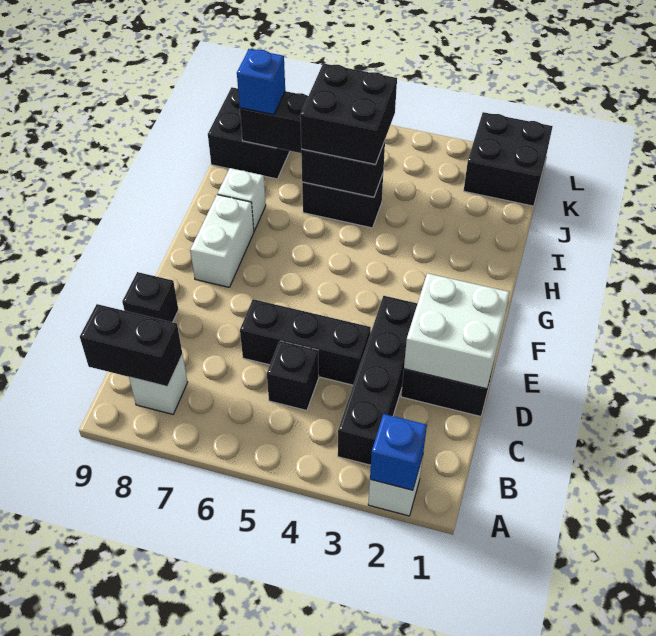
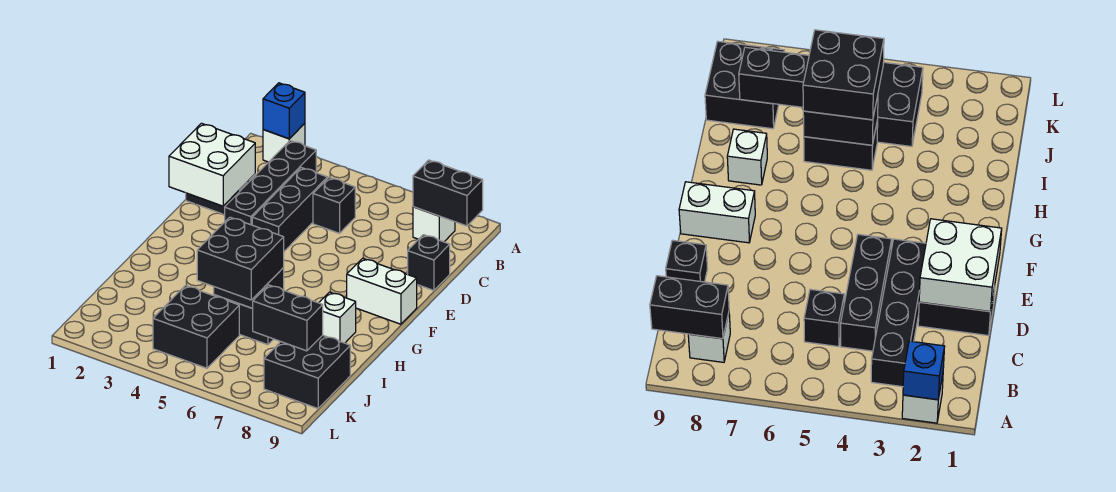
black brick D4:D6 level 1 -> black brick C4:E4 level 1
white brick F8:G8 level 1 -> white brick F8:F9 level 1
blue brick J8 level 3 -> none
black brick K1:L2 level 1 -> black brick J4:K5 level 1

